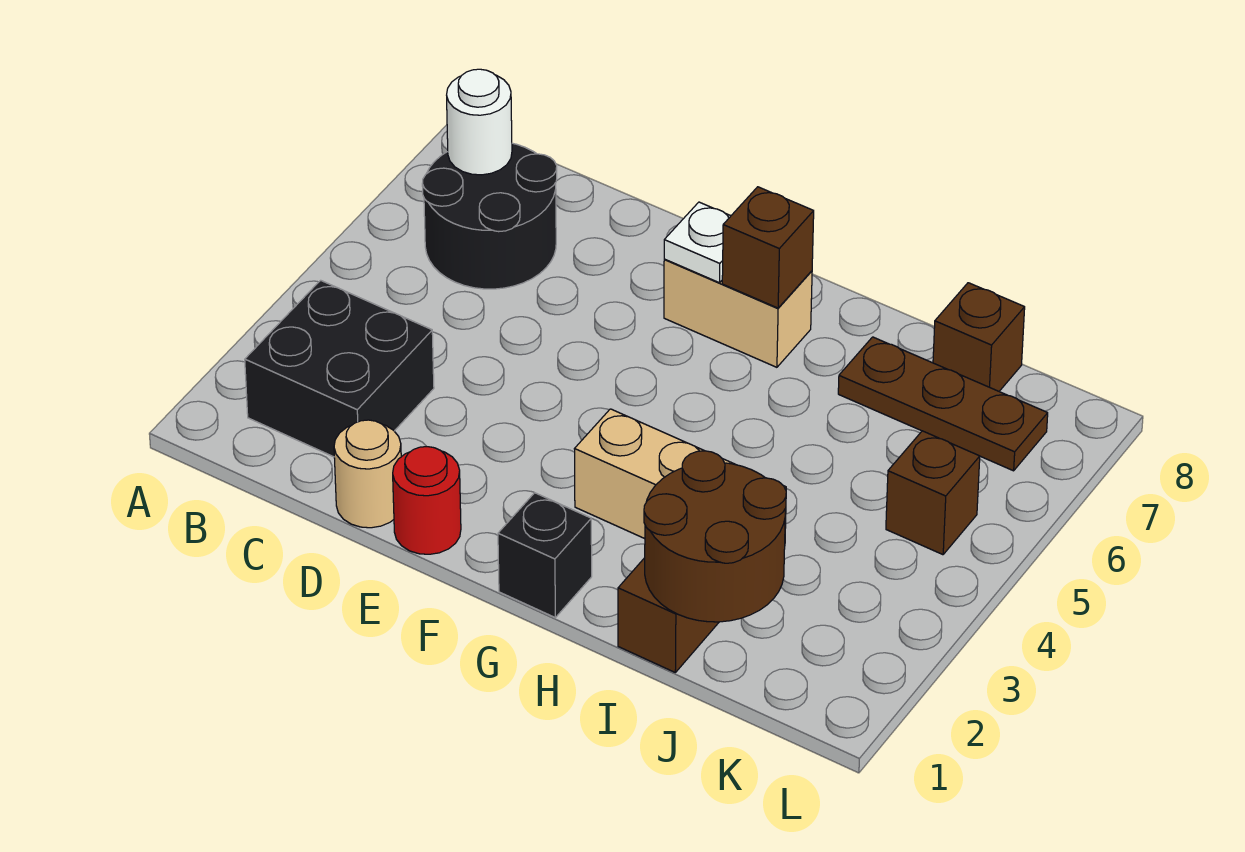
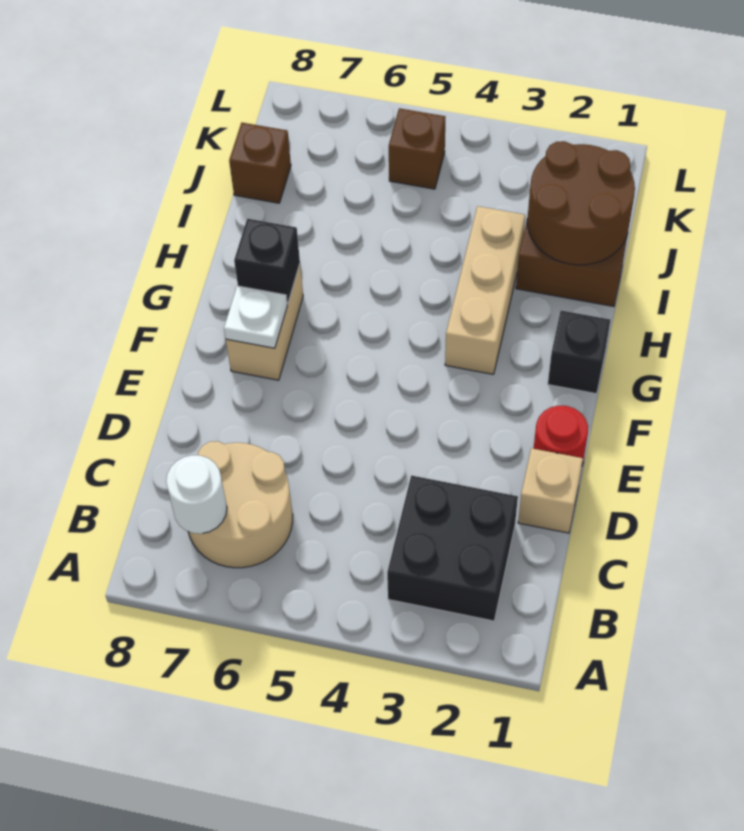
black round brick B6:C7 level 1 -> tan round brick B6:C7 level 1
tan round brick D1 level 1 -> tan brick D1 level 1
brown brick G7 level 2 -> black brick G7 level 2
brown plate I7:K7 level 1 -> none

